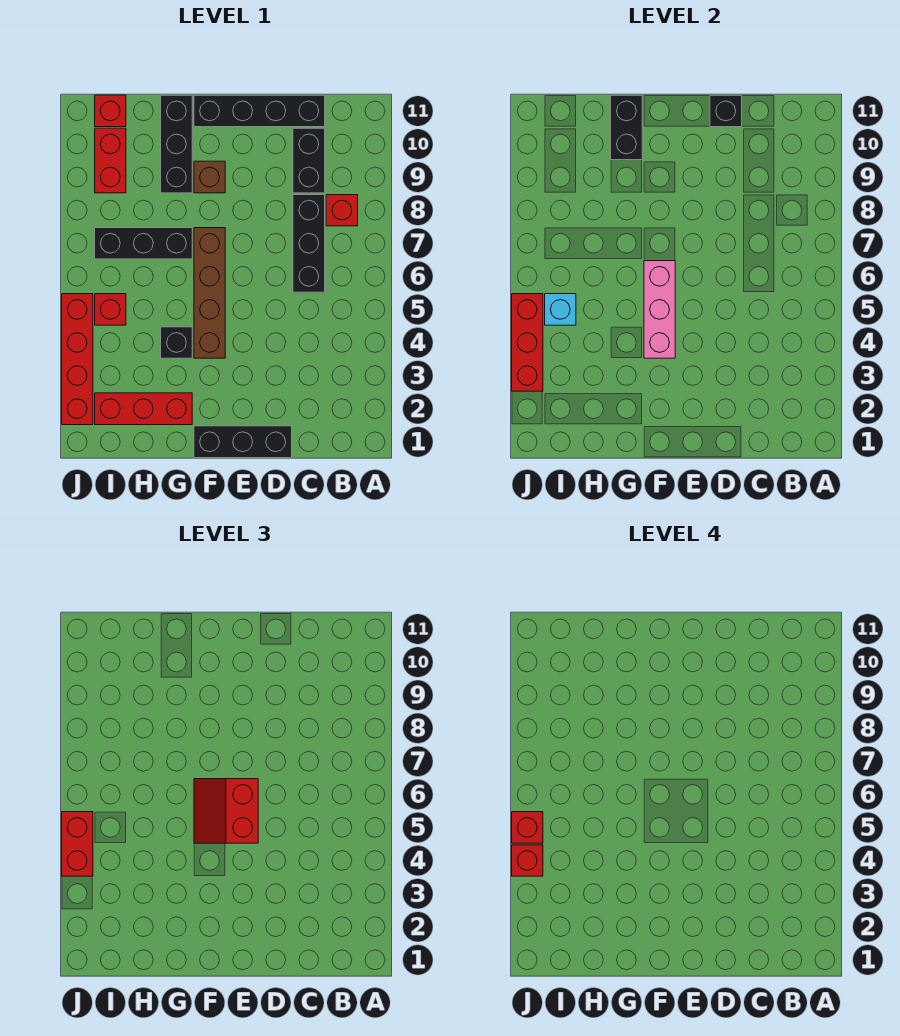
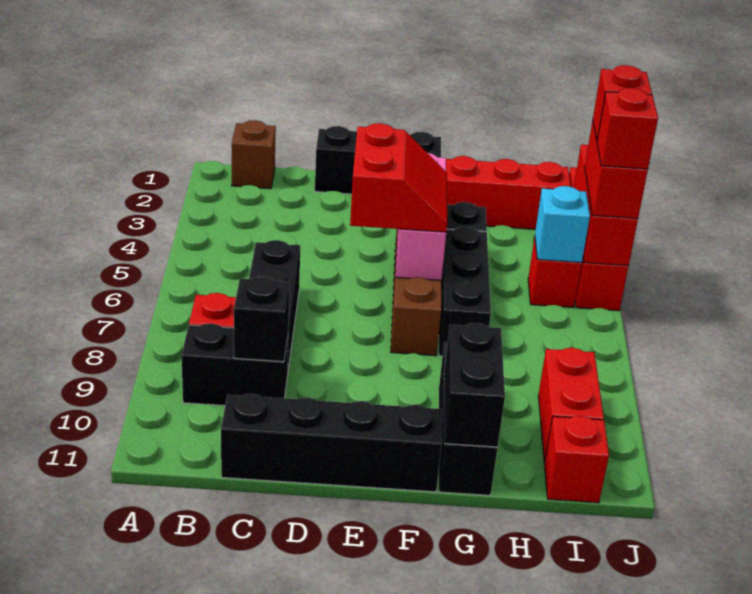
black brick C9:C10 level 1 -> black brick B9:C9 level 1
black brick D11 level 2 -> black brick C9 level 2
brown brick F9 level 1 -> brown brick B1 level 1
black brick G7:I7 level 1 -> black brick G5:G7 level 1

